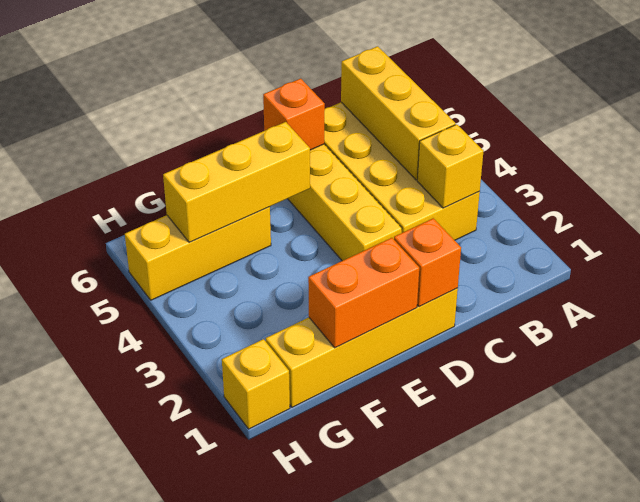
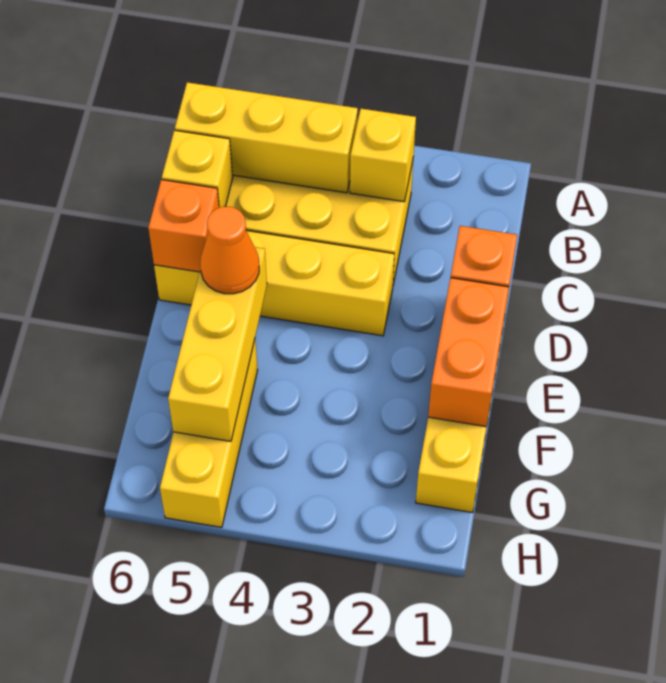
none -> orange cone E5 level 3
yellow brick H1 level 1 -> yellow brick C6 level 2

